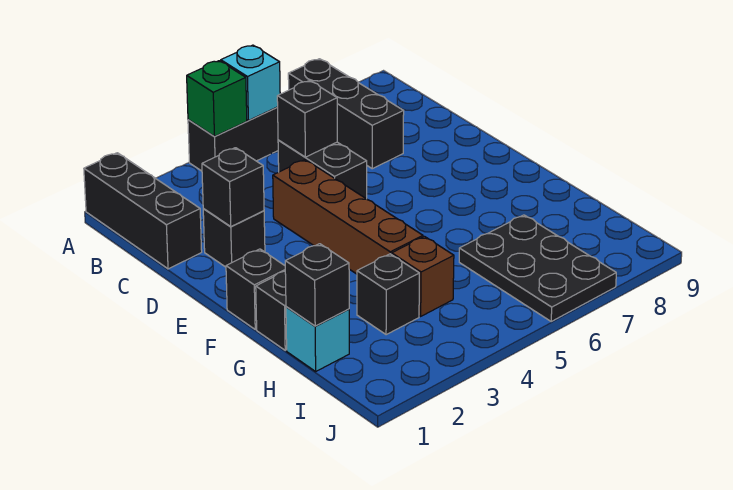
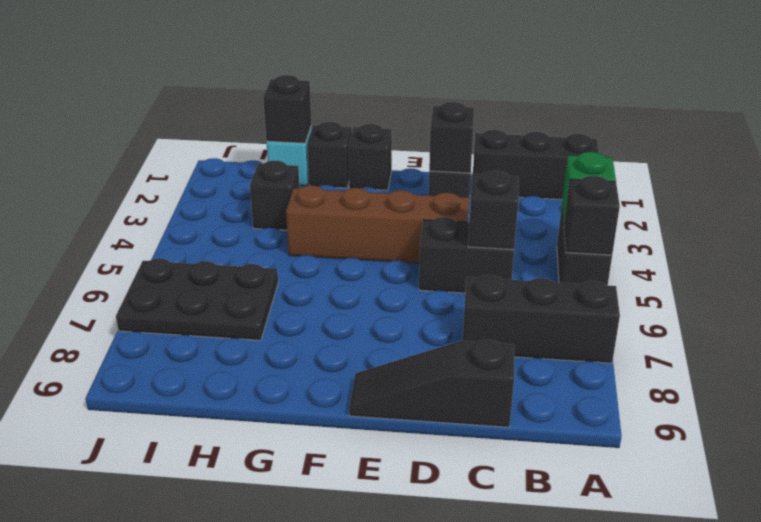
cyan brick A5 level 2 -> black brick A5 level 2
none -> black slope C9:E9 level 1 top C
brown brick H4 level 1 -> none

